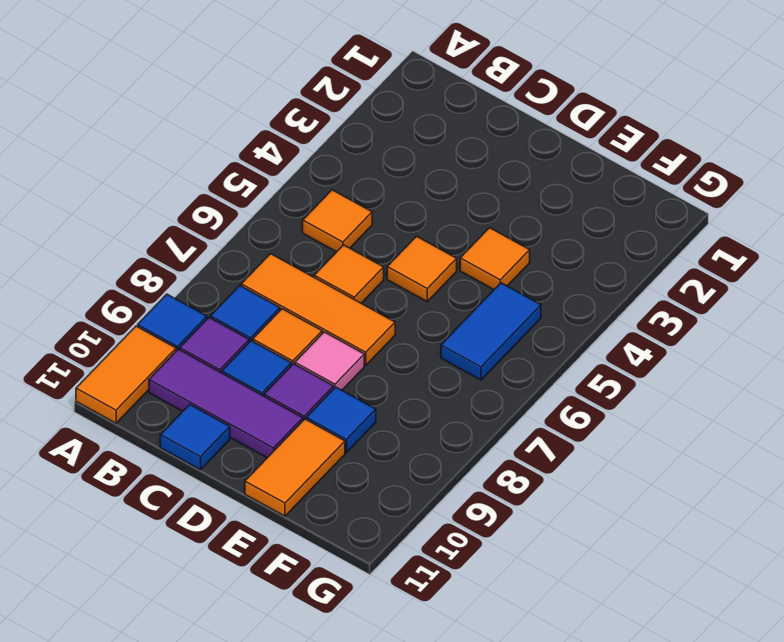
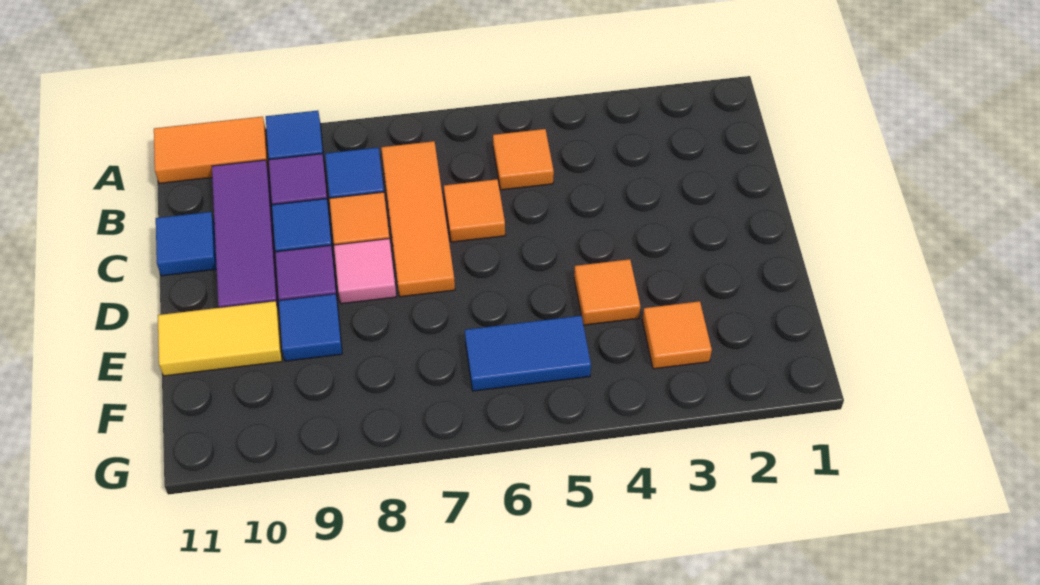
orange tile D5 level 1 -> orange tile F3 level 1
orange tile E10:E11 level 1 -> yellow tile E10:E11 level 1

